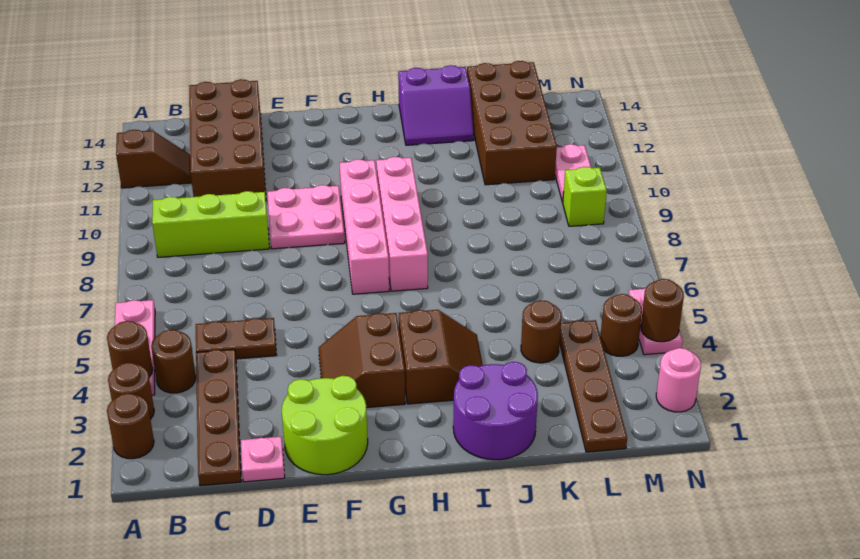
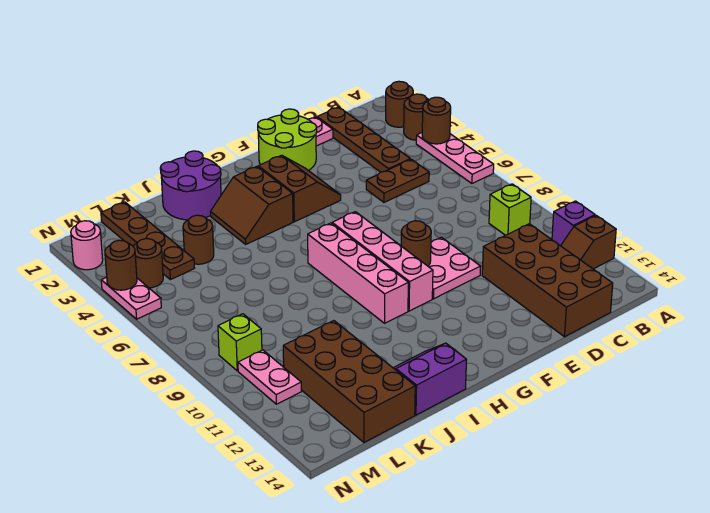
none -> purple brick A11 level 1
brown round brick B4 level 1 -> brown round brick F9 level 2
lime brick B9:D9 level 1 -> lime brick B9 level 1

